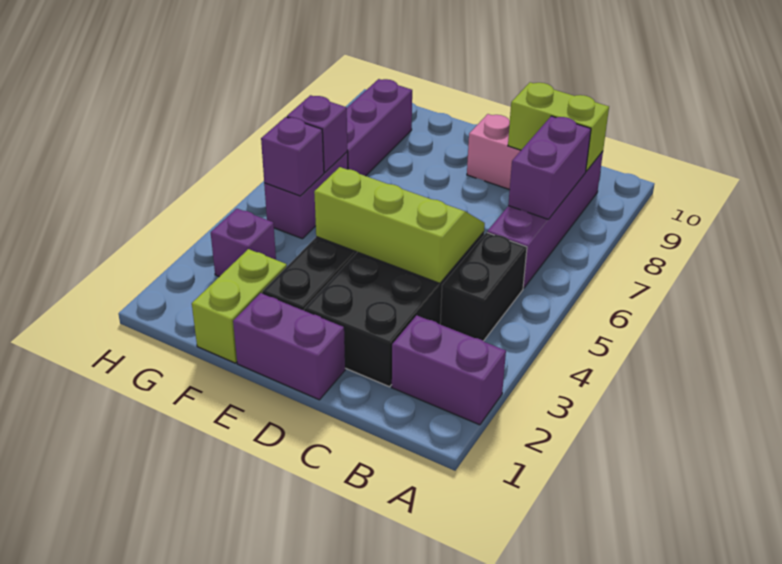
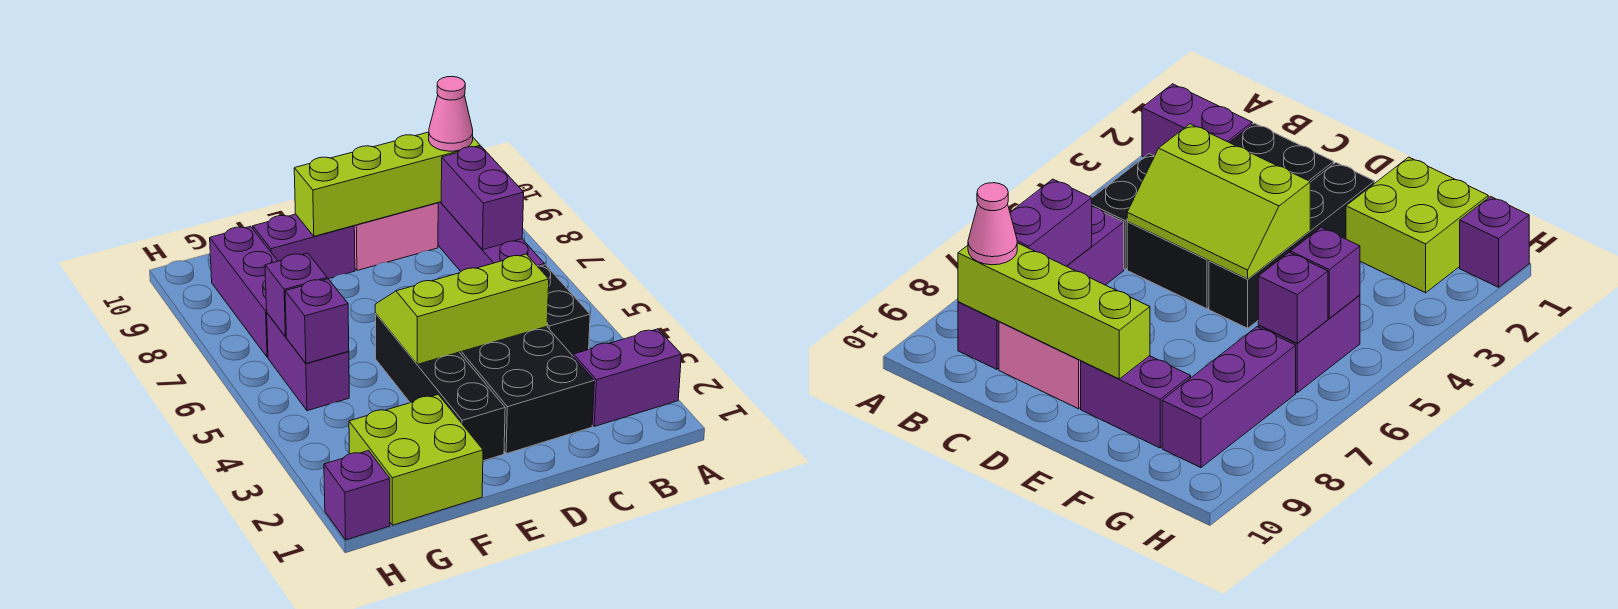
lime brick B9:C9 level 2 -> lime brick B9:E9 level 2
none -> pink cone B9 level 3
purple brick D1:E1 level 1 -> purple brick E9:F9 level 1
lime brick F1:F2 level 1 -> lime brick F1:G2 level 1
purple brick G3 level 1 -> purple brick H1 level 1

